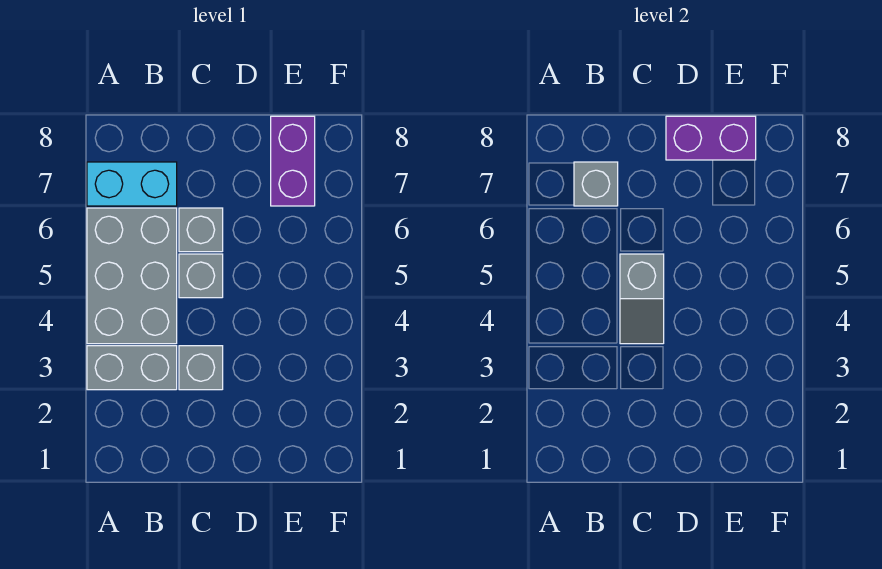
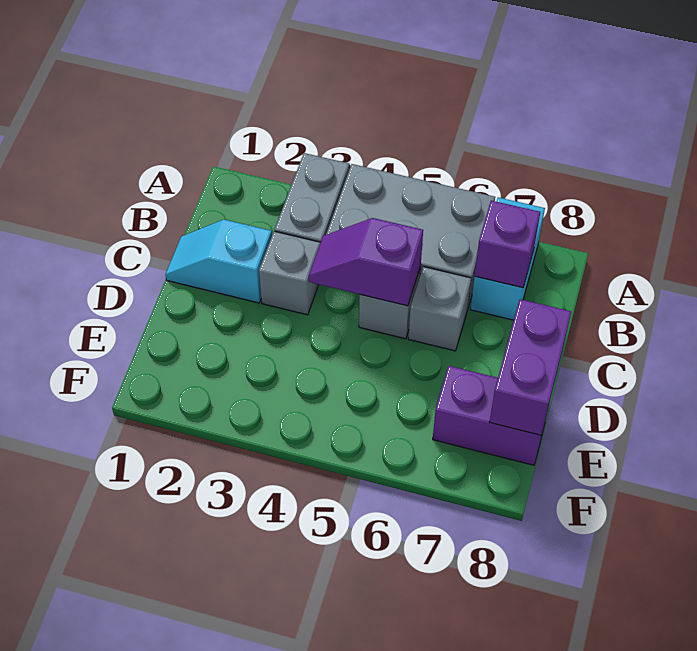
grey brick B7 level 2 -> purple brick B7 level 2
none -> cyan slope C1:C2 level 1 top 2
grey slope C4:C5 level 2 top 5 -> purple slope C4:C5 level 2 top 5

